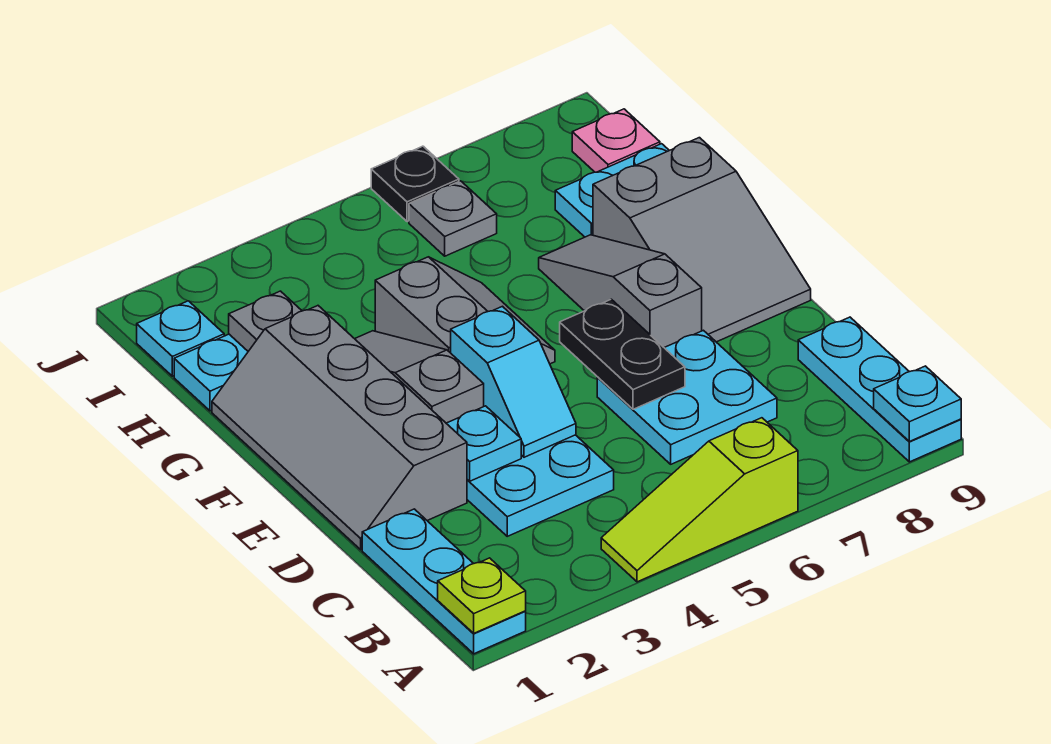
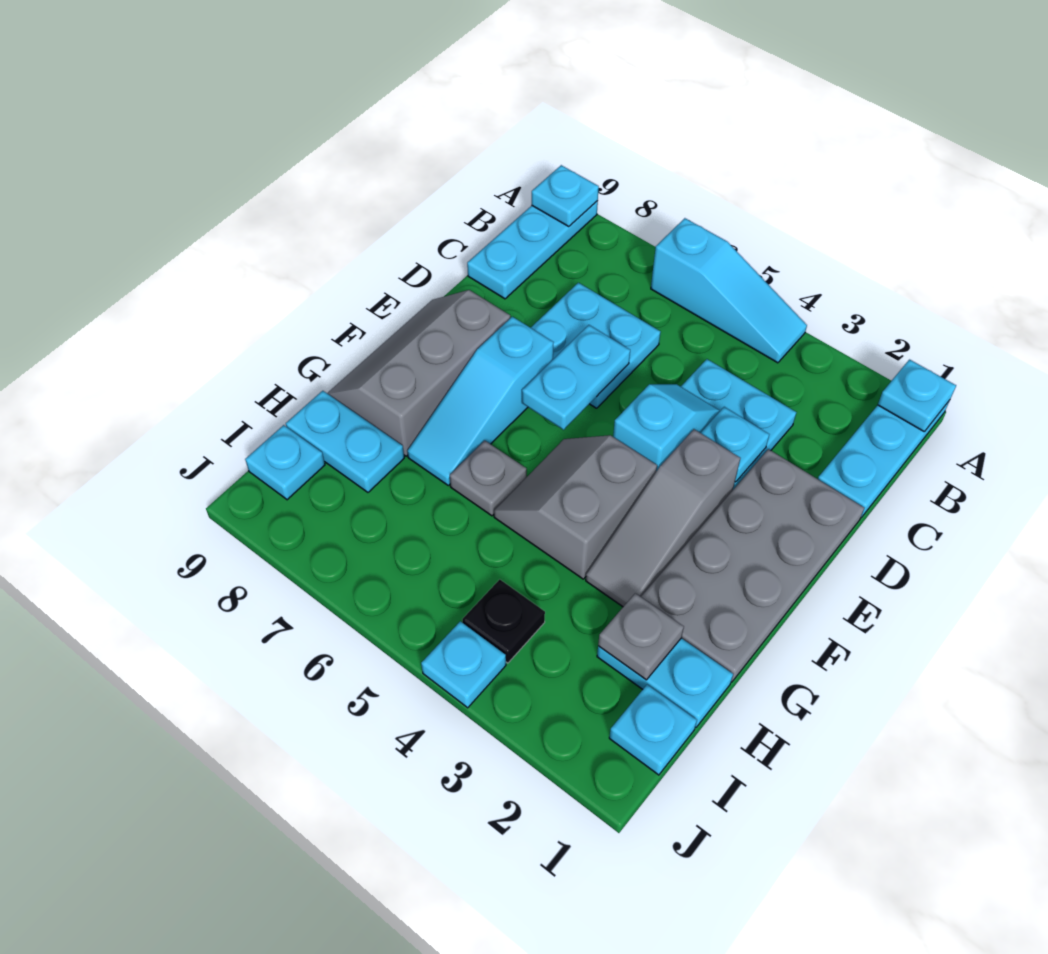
lime plate A1 level 2 -> cyan plate A1 level 2
lime slope A4:A6 level 1 top 6 -> cyan slope A4:A6 level 1 top 6
grey slope D1:G2 level 1 top 2 -> grey plate D1:G2 level 1
black plate D6:E6 level 2 -> cyan plate D6:E6 level 2
grey slope E7:G7 level 1 top E -> cyan slope E7:G7 level 1 top E
grey slope E8:G9 level 1 top G -> grey slope E8:G9 level 1 top 8
grey plate I6 level 1 -> grey plate G6 level 1
pink plate I9 level 1 -> cyan plate I9 level 1
none -> cyan plate J4 level 1
black plate J6 level 1 -> black plate I4 level 1

